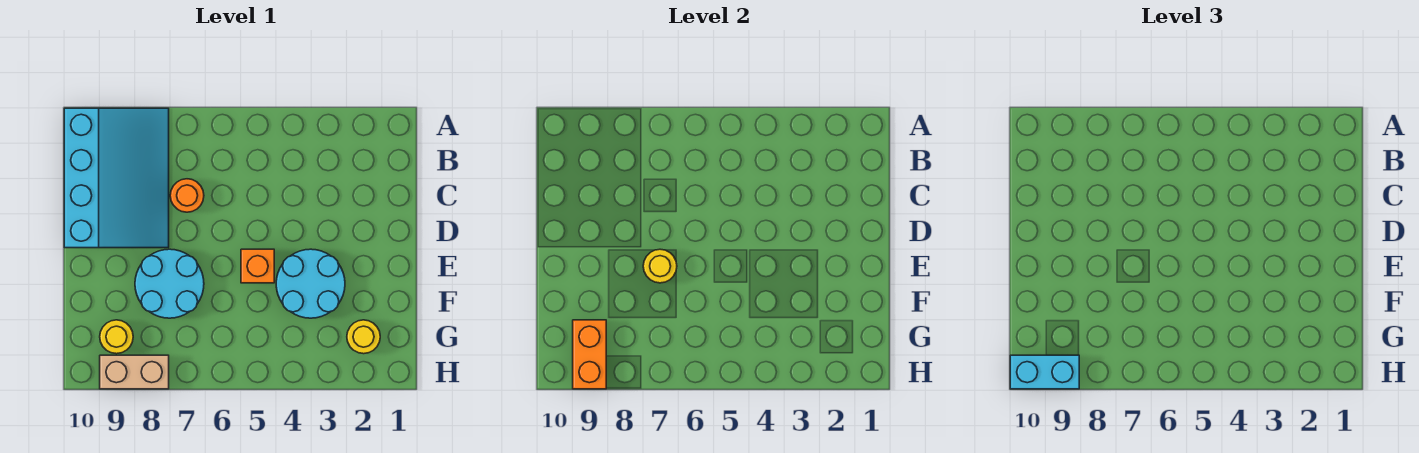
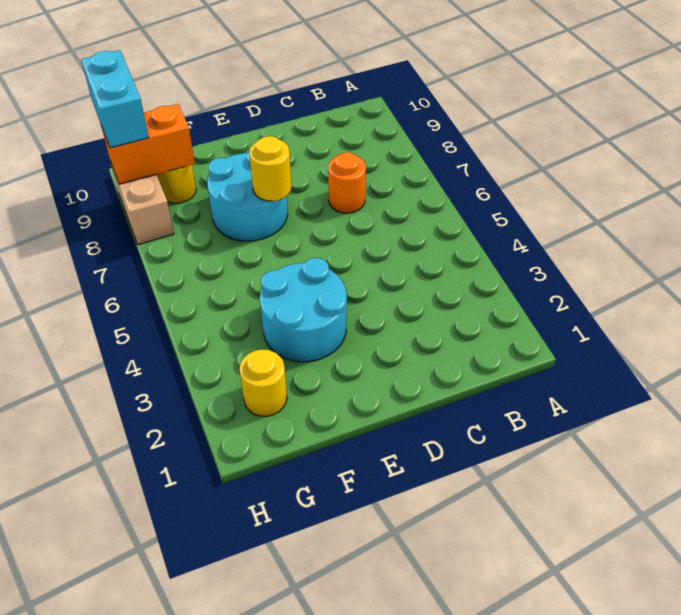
cyan slope A8:D10 level 1 top 10 -> none
orange brick E5 level 1 -> none

